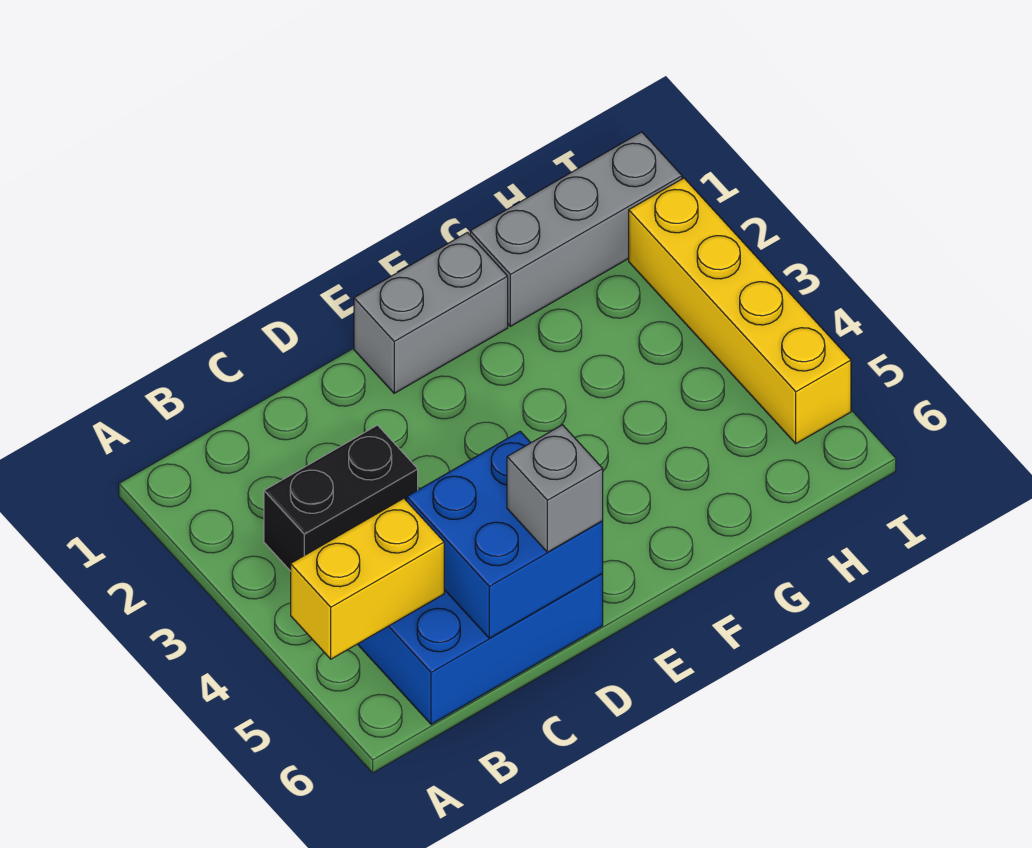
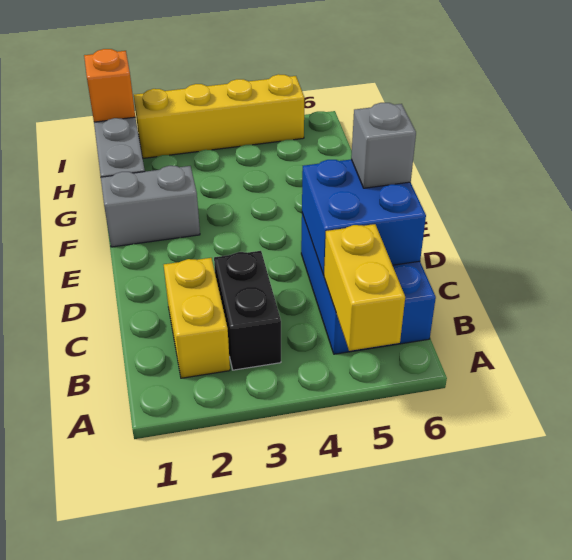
none -> yellow brick B2:C2 level 1
grey brick E1:F1 level 1 -> grey brick F1:F2 level 1
none -> orange brick I1 level 2

